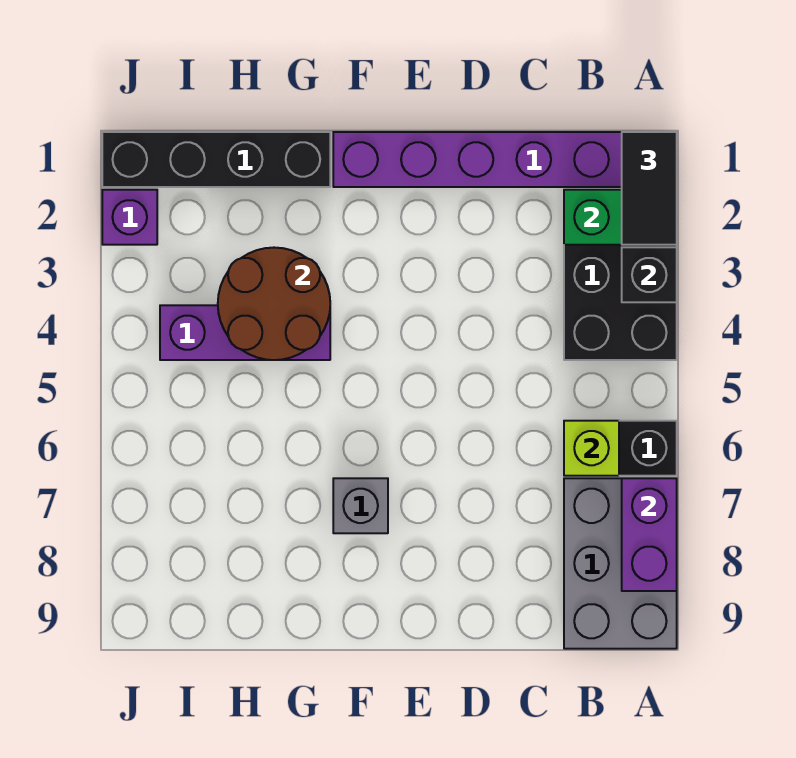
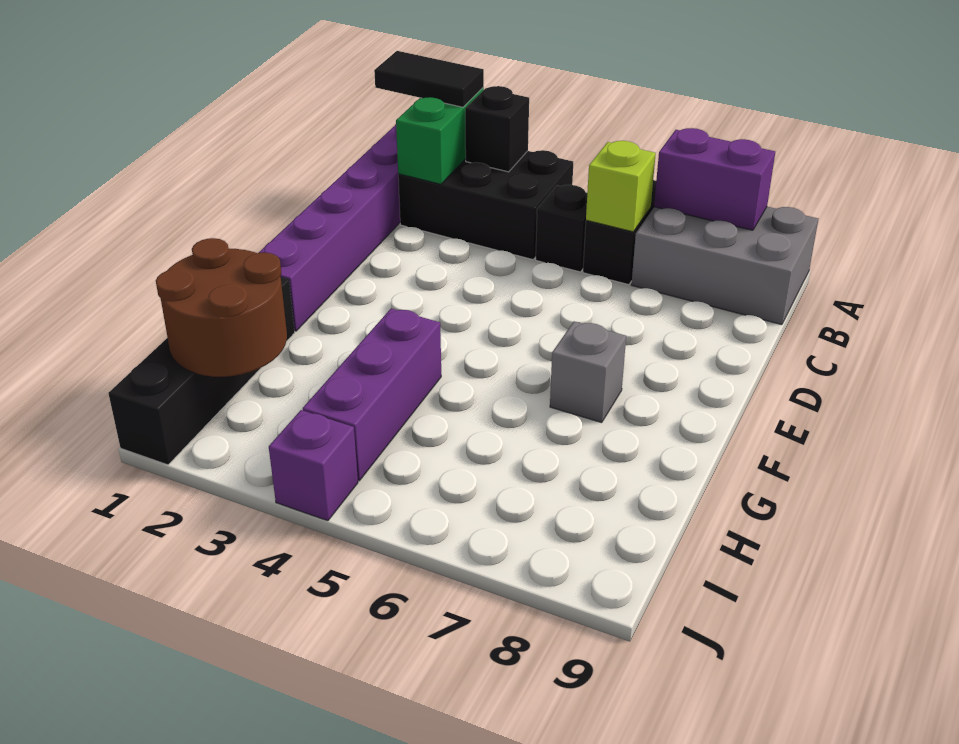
none -> black brick B5 level 1
brown round brick G3:H4 level 2 -> brown round brick H1:I2 level 2
purple brick J2 level 1 -> purple brick J4 level 1

